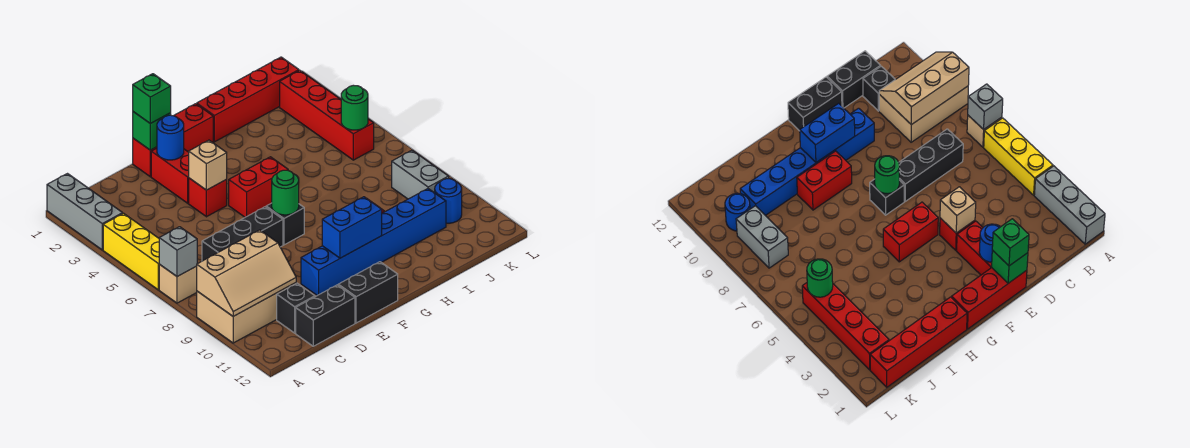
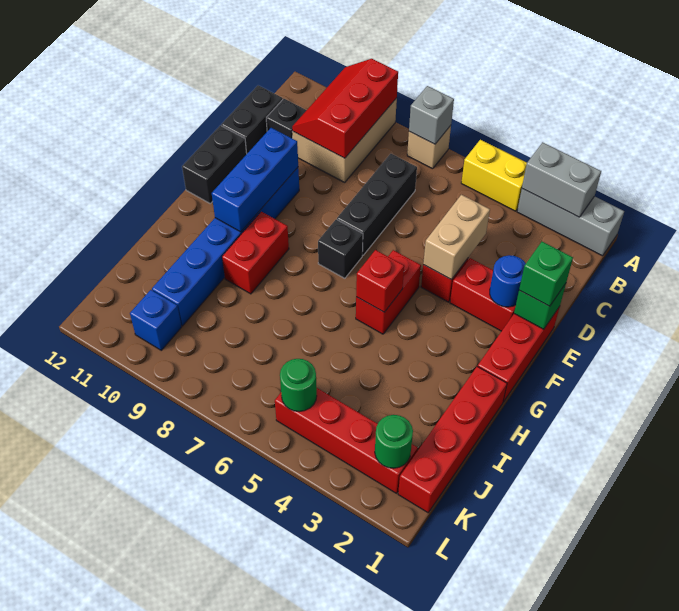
yellow brick A4:A6 level 1 -> yellow brick A4:A5 level 1
tan slope A9:C10 level 2 top 9 -> red slope A9:C10 level 2 top 9
tan brick E4 level 2 -> tan brick D4:E4 level 2
green round brick F7 level 2 -> green round brick K2 level 2
blue brick F10:G10 level 2 -> blue brick E10:G10 level 2
none -> red brick G5 level 2
grey brick K8:K9 level 1 -> grey brick A2:A3 level 2
blue round brick K10 level 1 -> blue brick K10 level 1

